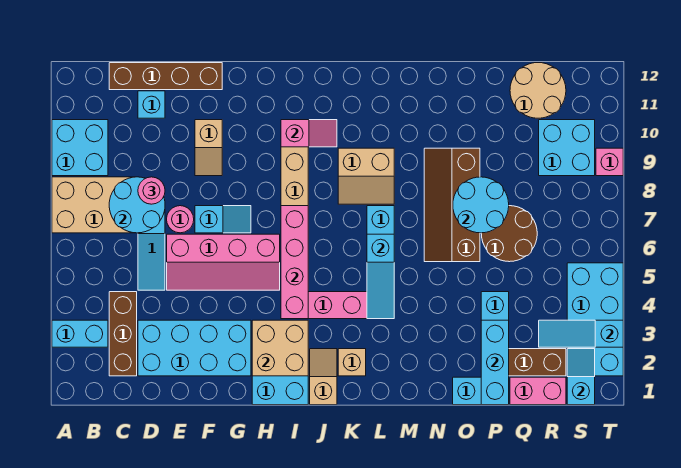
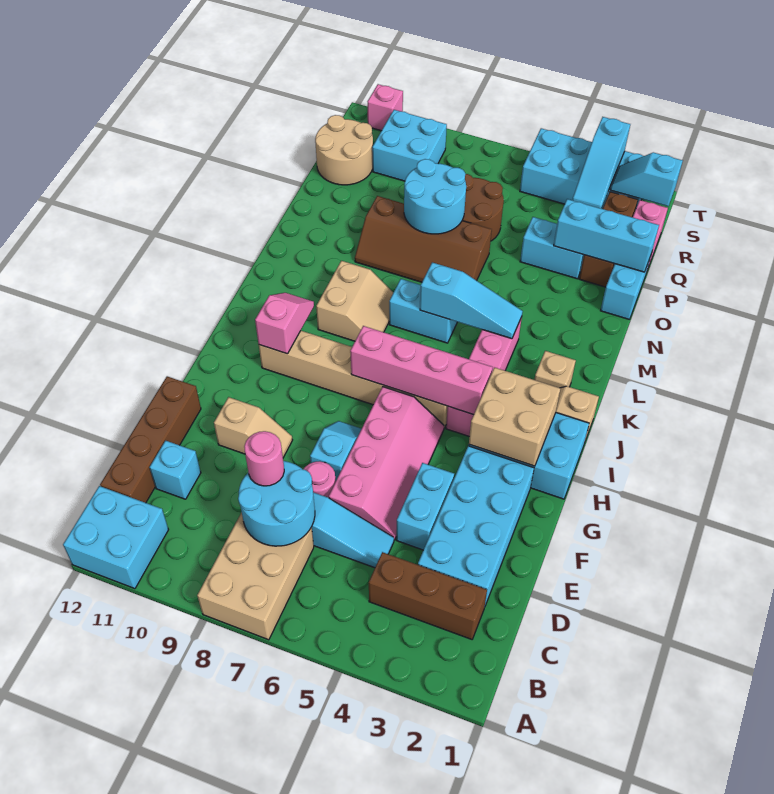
cyan brick A3:B3 level 1 -> cyan brick E4:F4 level 1
cyan brick A9:B10 level 1 -> cyan brick A11:B12 level 1
pink brick T9 level 1 -> pink brick T11 level 1

